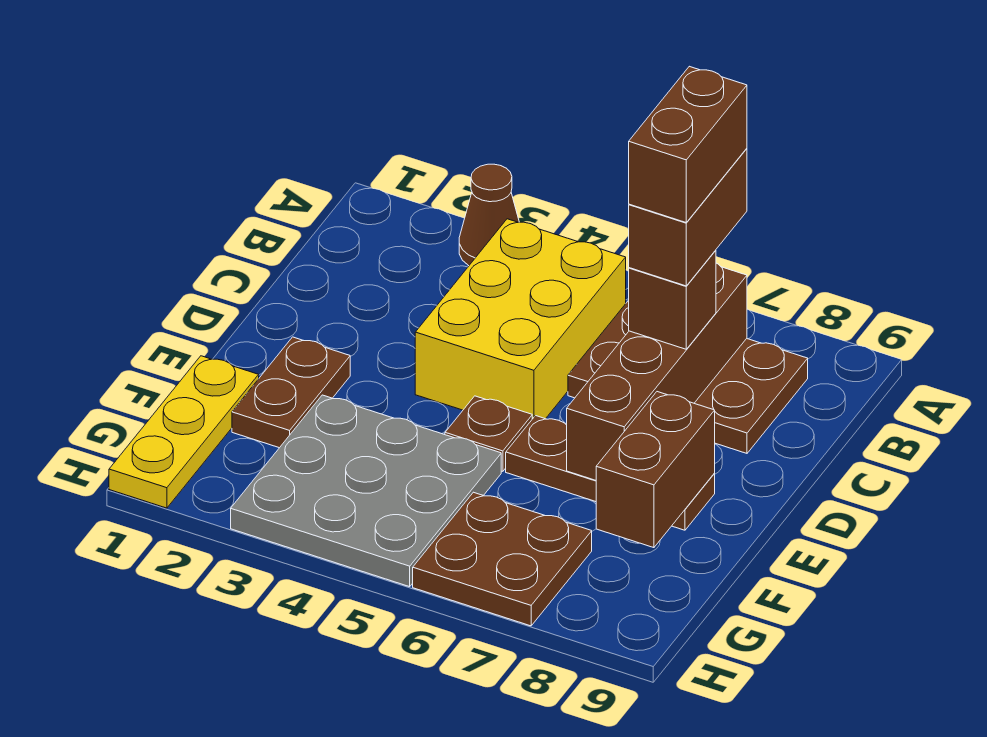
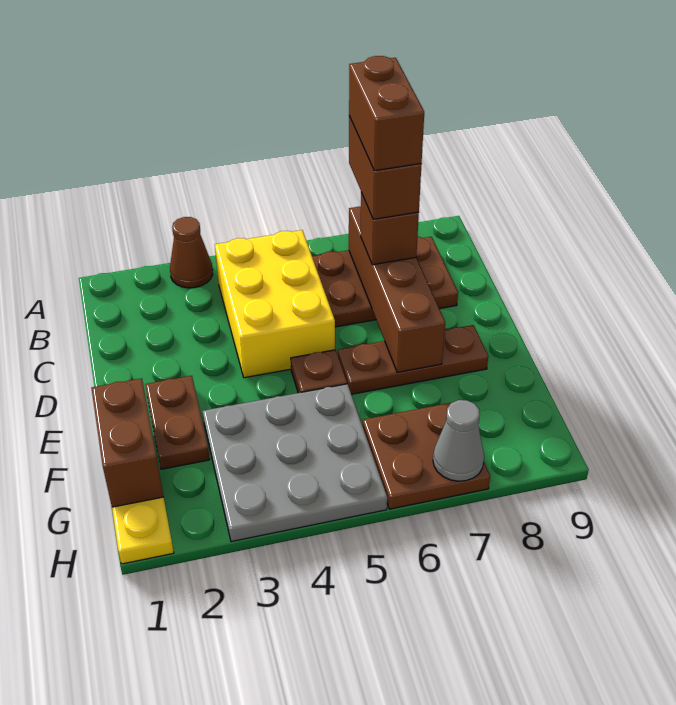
brown brick E8:F8 level 2 -> brown brick F1:G1 level 2
none -> grey cone H7 level 2

